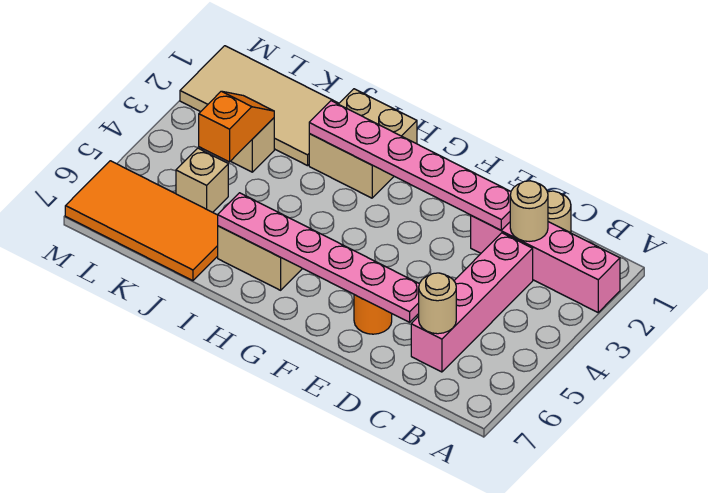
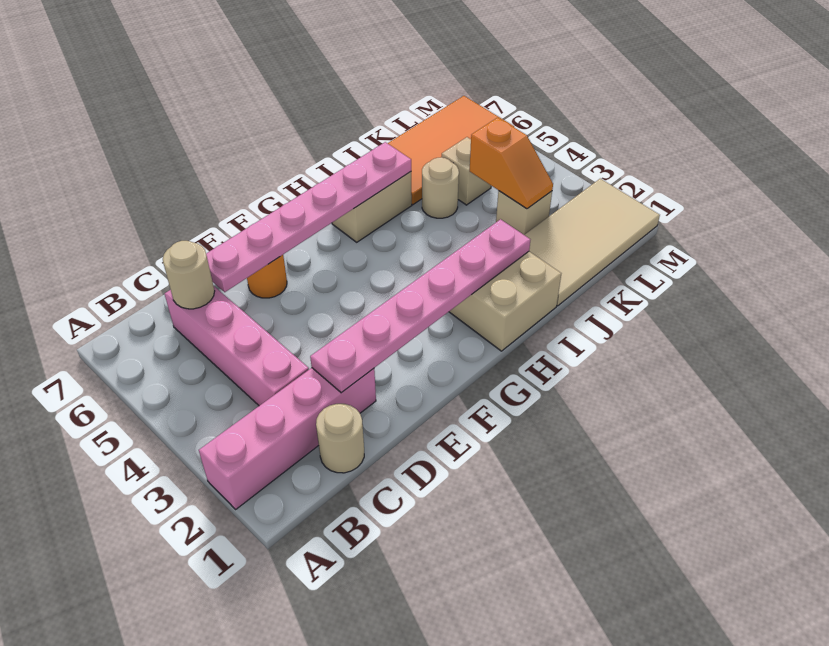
tan round brick C2 level 2 -> tan round brick J5 level 1

